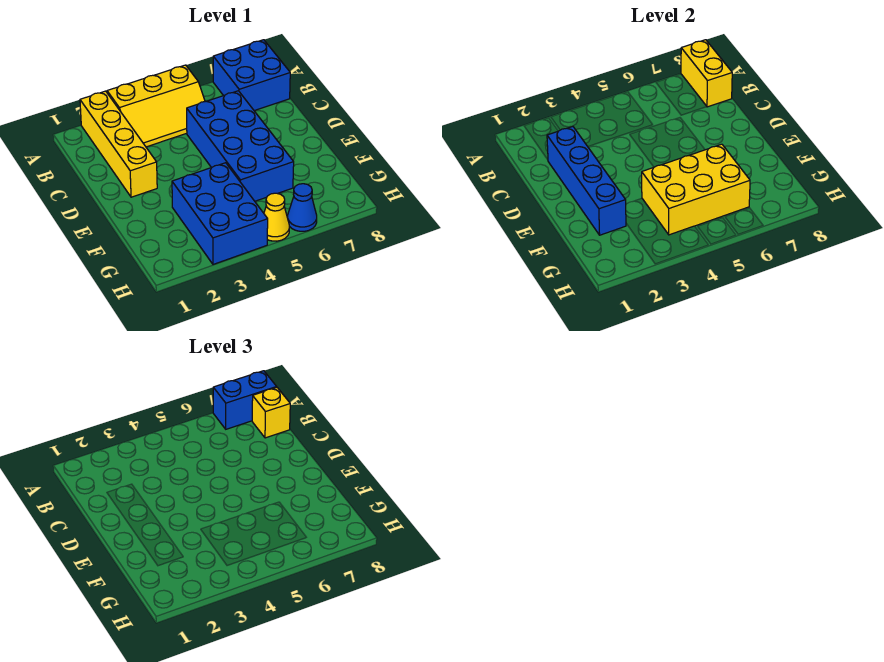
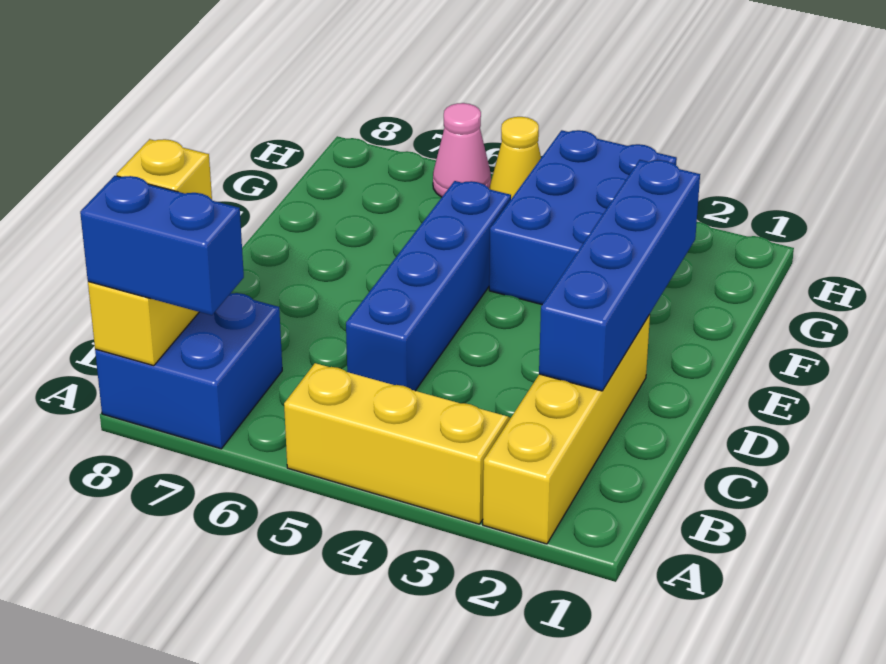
blue brick C5:F6 level 1 -> blue brick C5:F5 level 1
yellow brick F4:G6 level 2 -> none
blue cone H6 level 1 -> pink cone H6 level 1

